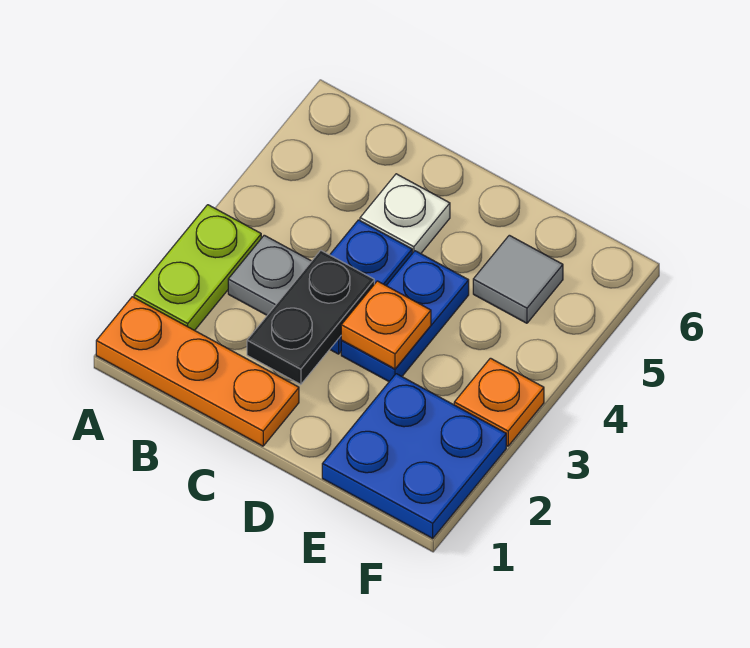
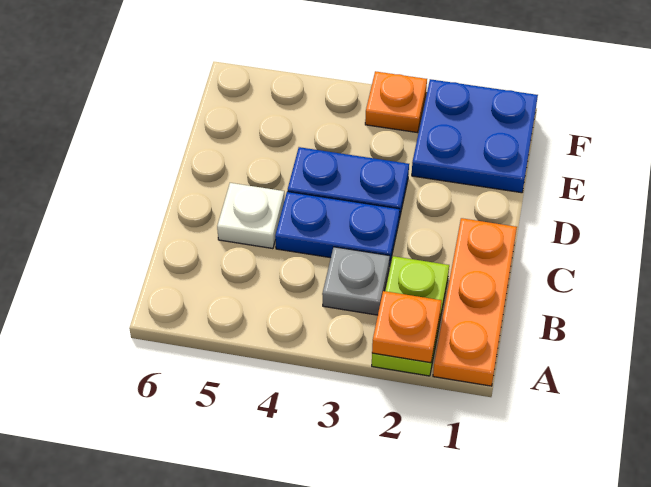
lime plate A2:A3 level 1 -> lime plate A2:B2 level 1
black plate C2:C3 level 2 -> none
orange plate D3 level 2 -> orange plate A2 level 2
grey tile E5 level 1 -> none

